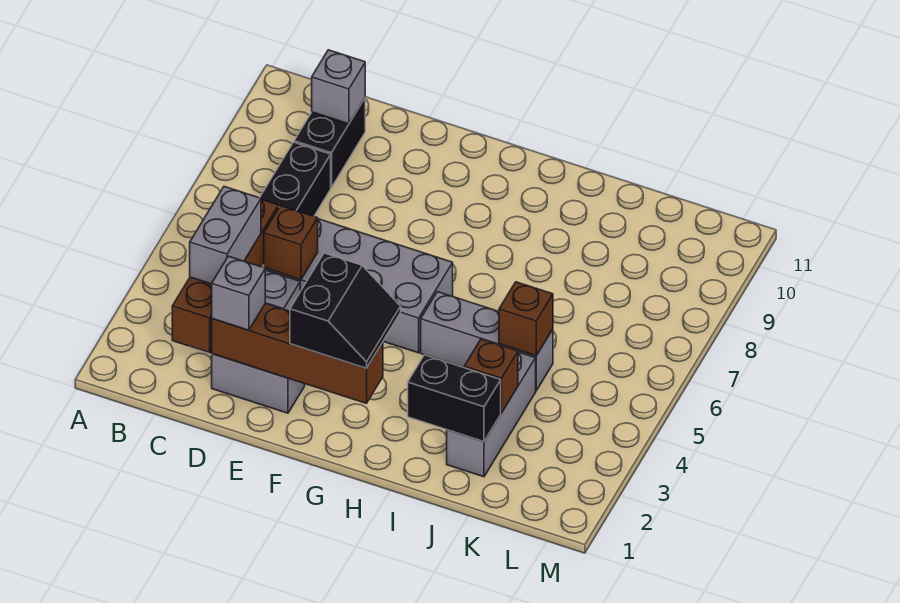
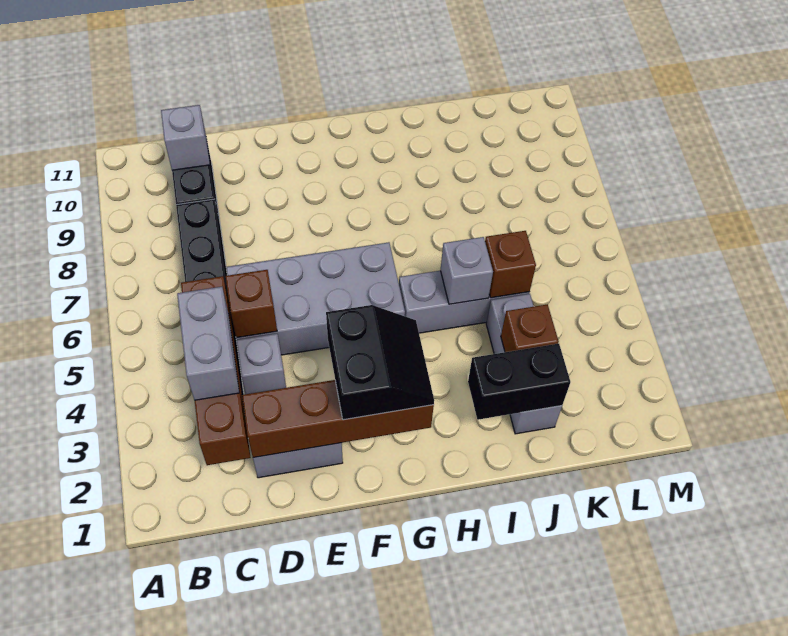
grey brick D2 level 3 -> grey brick I5 level 2

